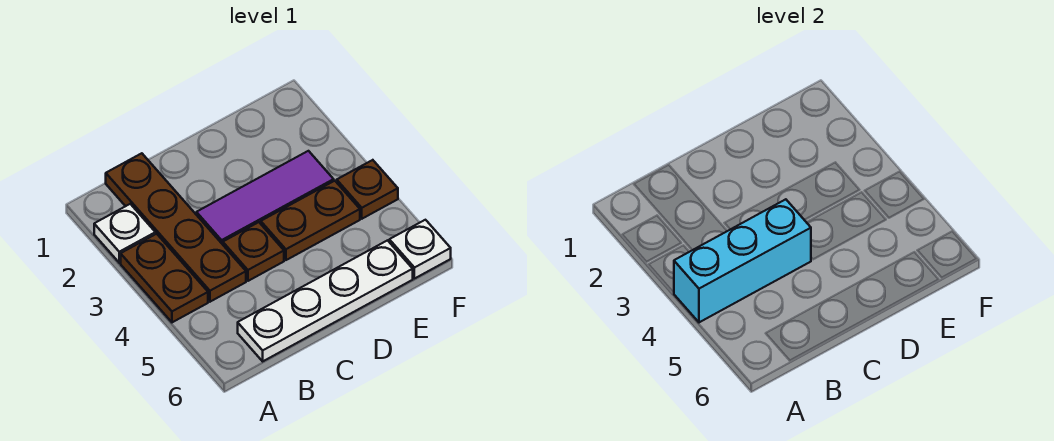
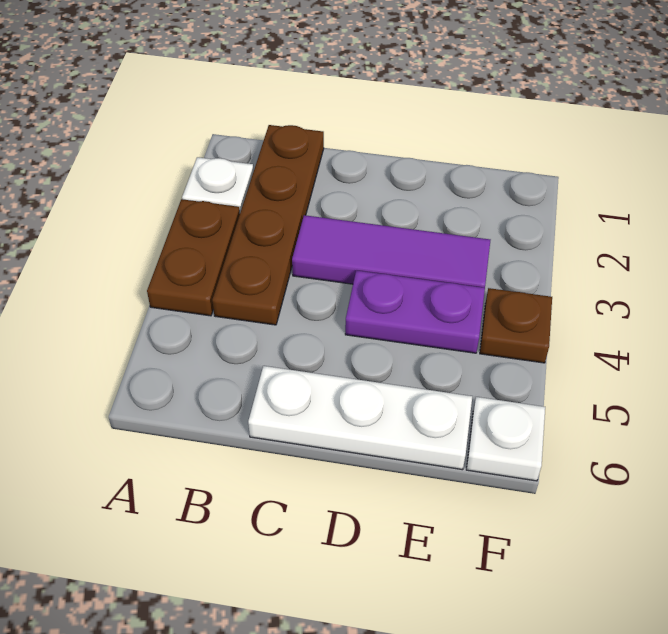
cyan brick A4:C4 level 2 -> none
white plate B6:E6 level 1 -> white plate C6:E6 level 1
brown plate C4 level 1 -> none
brown plate D4:E4 level 1 -> purple plate D4:E4 level 1

